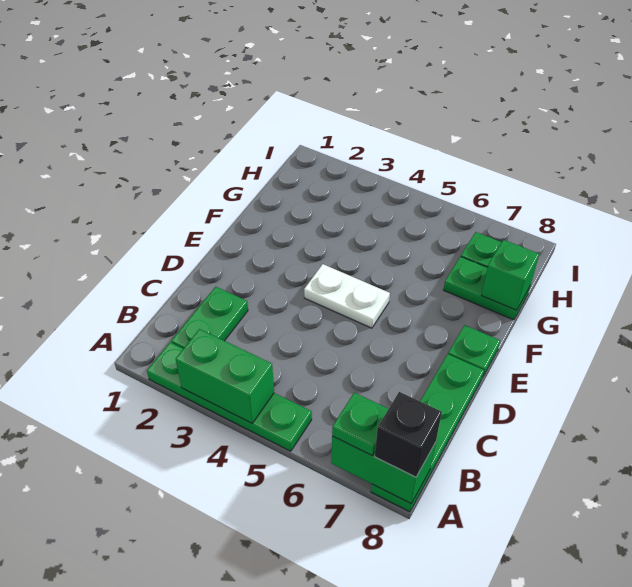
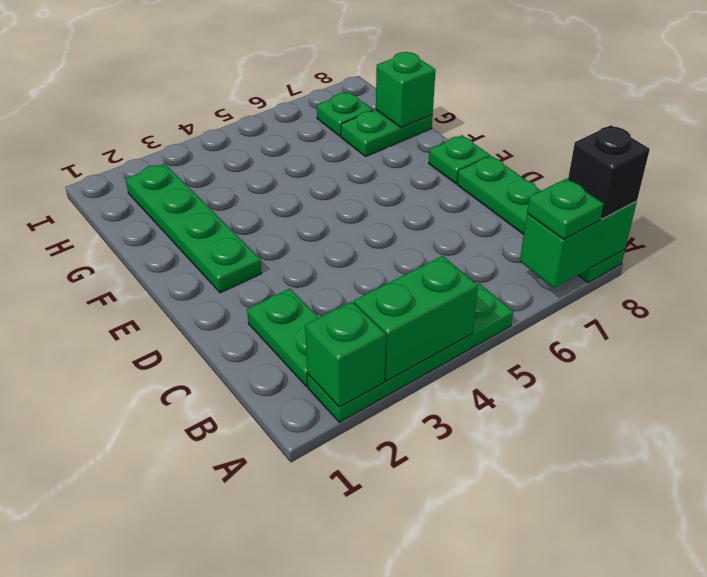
none -> green brick A2 level 2
none -> green plate E2:H2 level 1
white plate E4:E5 level 1 -> none

